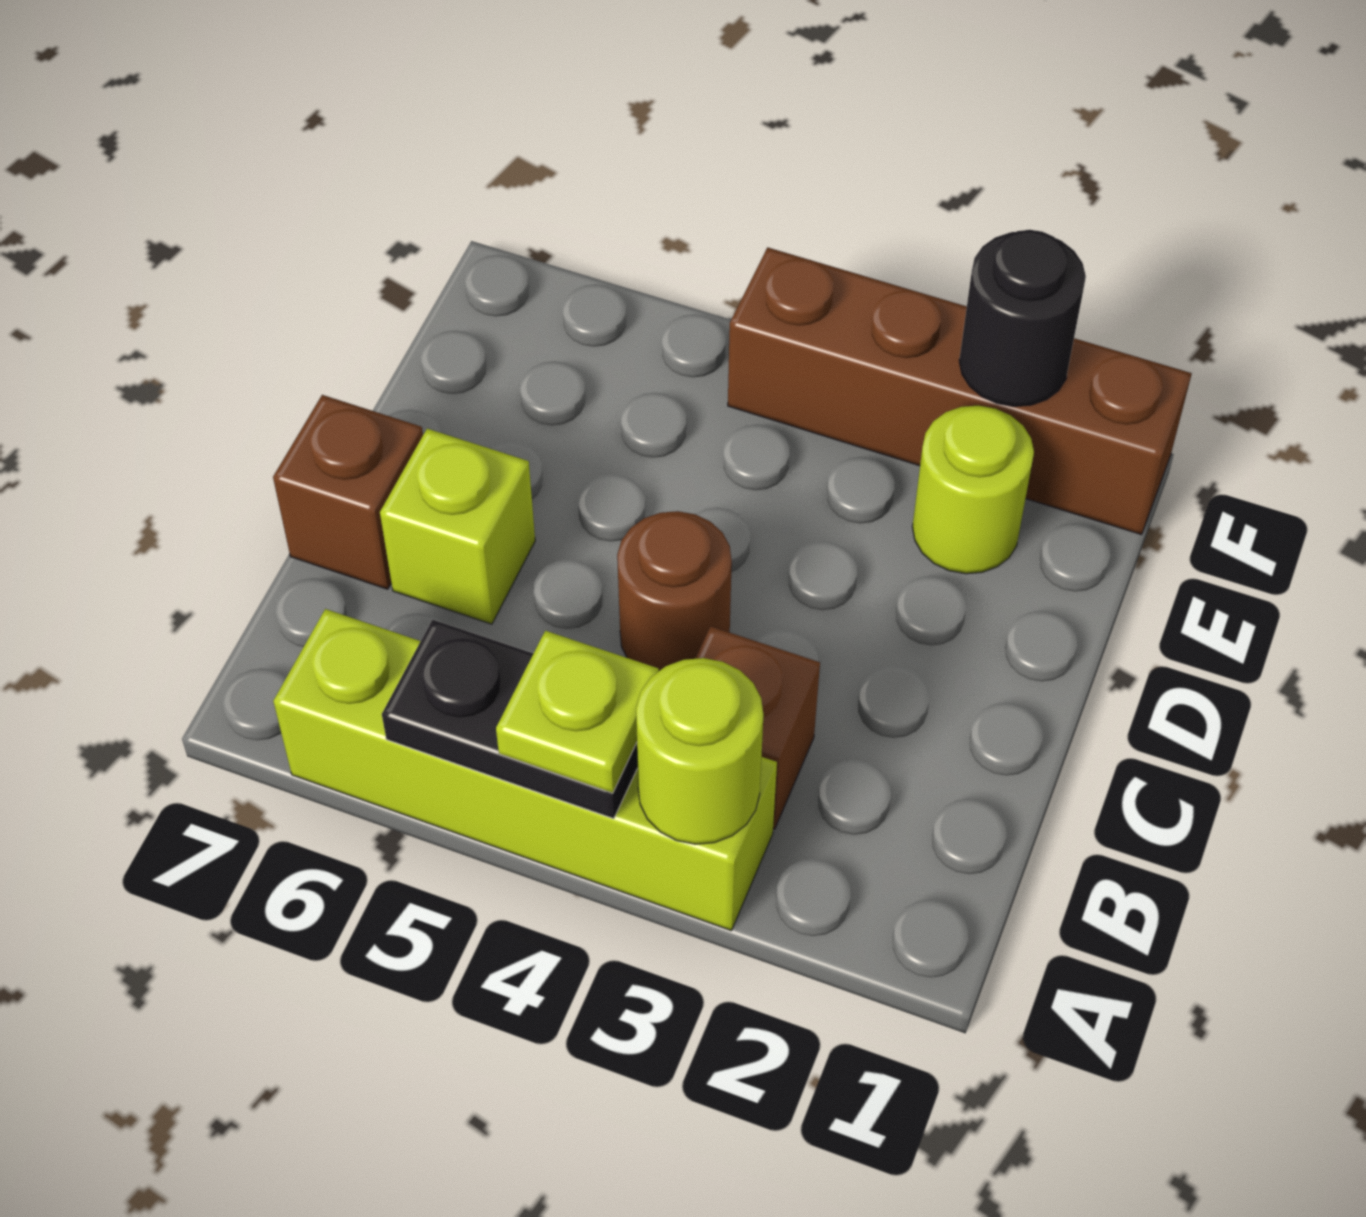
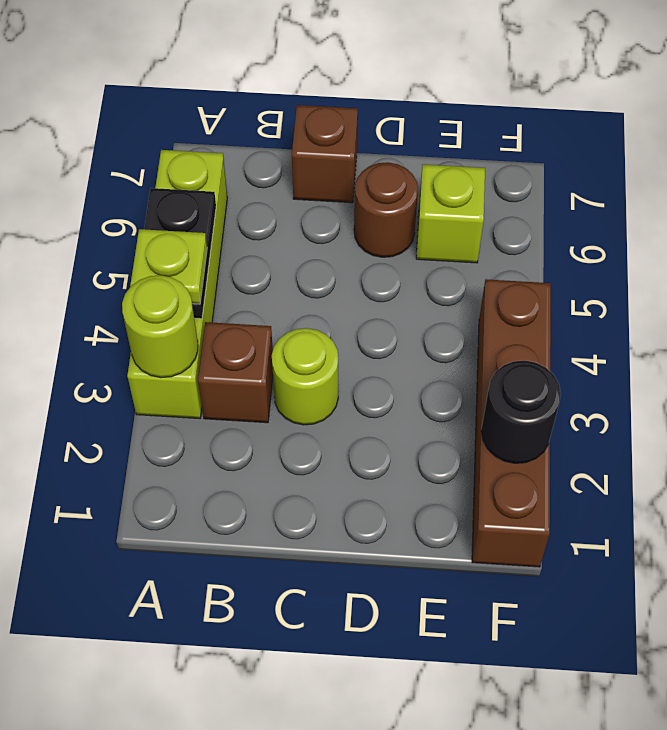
brown round brick C4 level 1 -> brown round brick D6 level 1
lime brick C6 level 1 -> lime brick E6 level 1
lime round brick E2 level 1 -> lime round brick C3 level 1

